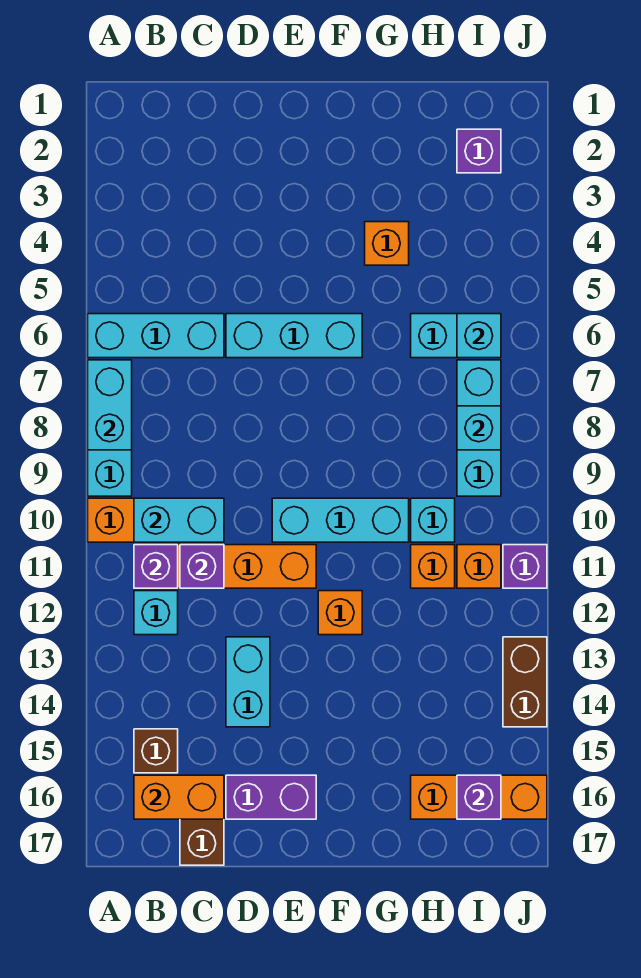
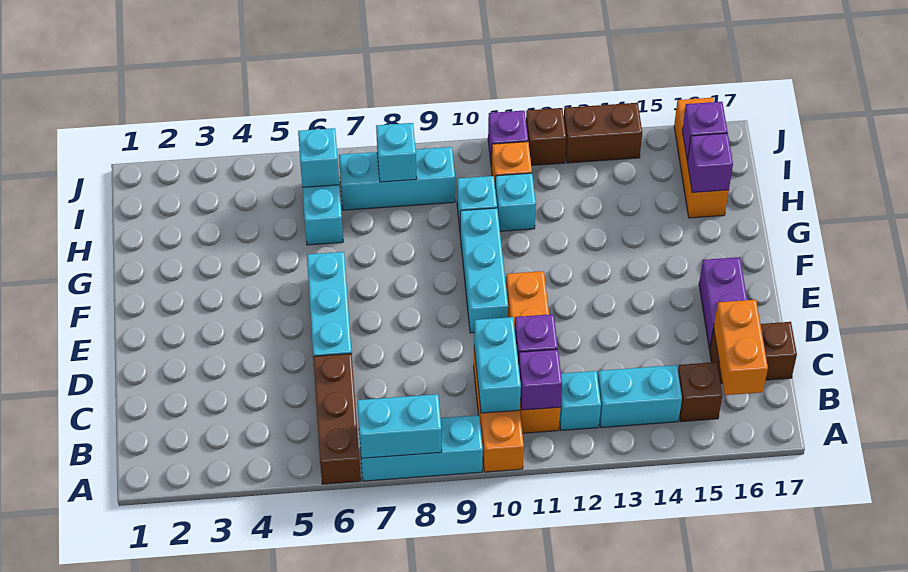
cyan brick A6:C6 level 1 -> brown brick A6:C6 level 1
cyan brick D13:D14 level 1 -> cyan brick B13:B14 level 1
orange brick F12 level 1 -> none
orange brick G4 level 1 -> none
orange brick H11 level 1 -> cyan brick H11 level 1
purple brick I2 level 1 -> purple brick H16 level 2
none -> brown brick J12 level 1

